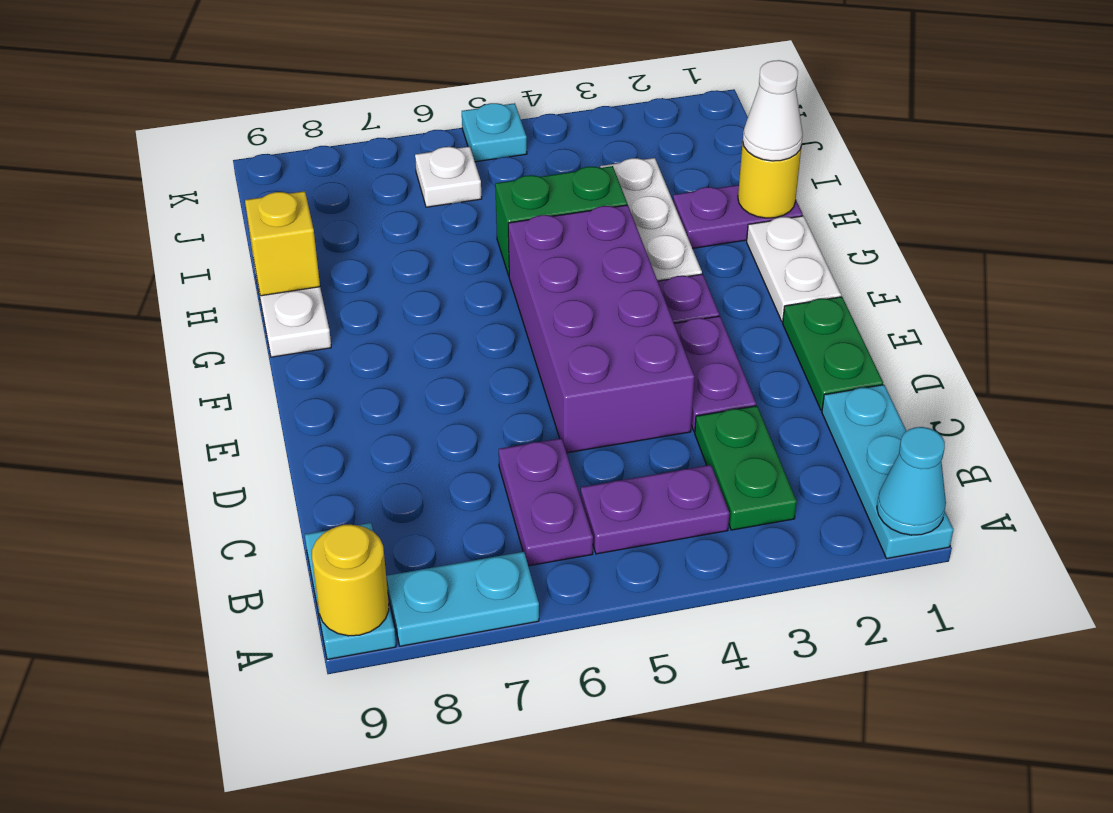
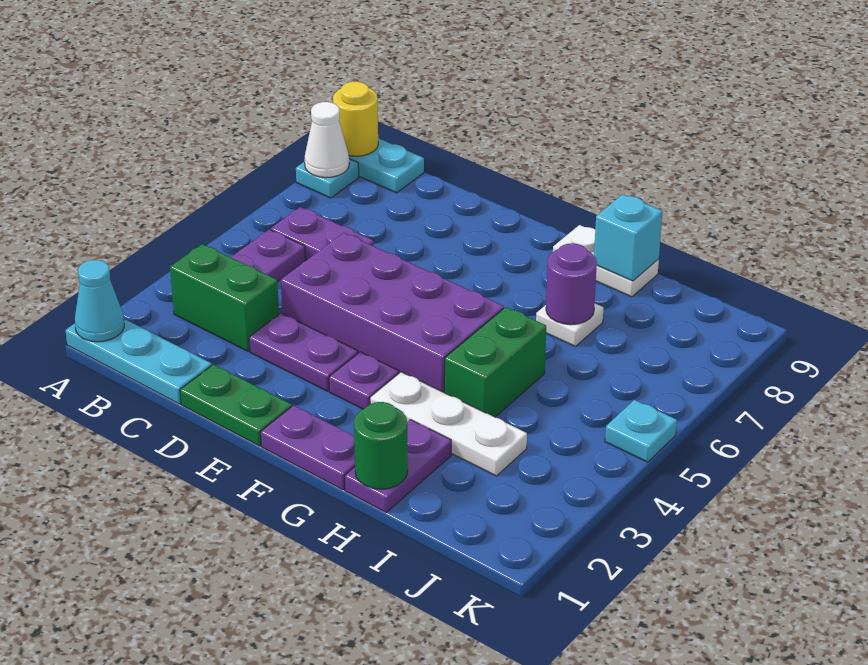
cyan plate A7:A8 level 1 -> cyan plate A8 level 1
green plate B3:C3 level 1 -> green brick B3:C3 level 1
white plate F1:G1 level 1 -> purple plate F1:G1 level 1
yellow round brick H1 level 2 -> green round brick H1 level 2
white cone H1 level 3 -> white cone A8 level 2
none -> purple round brick H7 level 2
yellow brick H9 level 2 -> cyan brick H9 level 2
white plate J6 level 1 -> white plate H7 level 1

